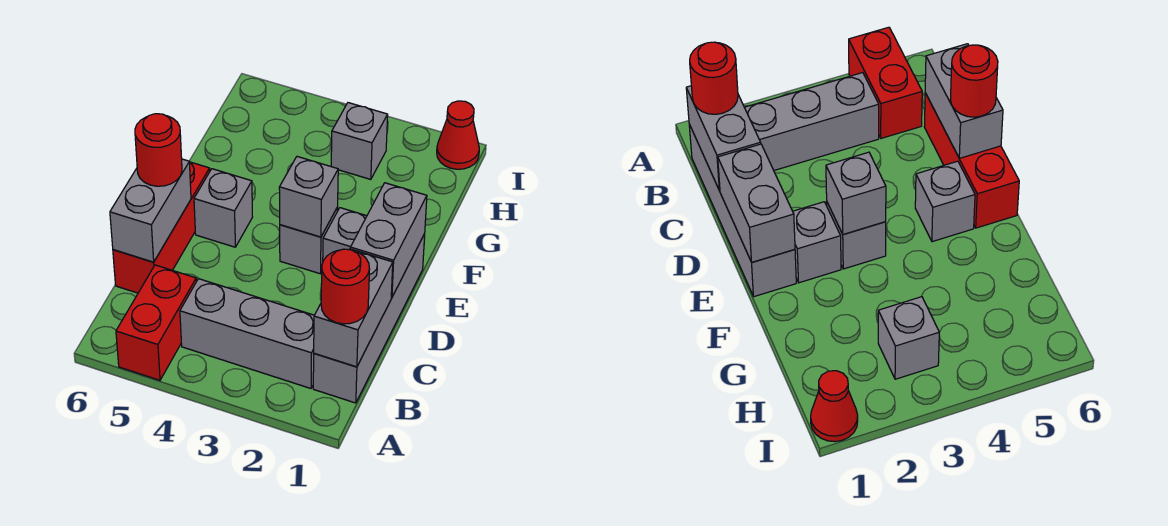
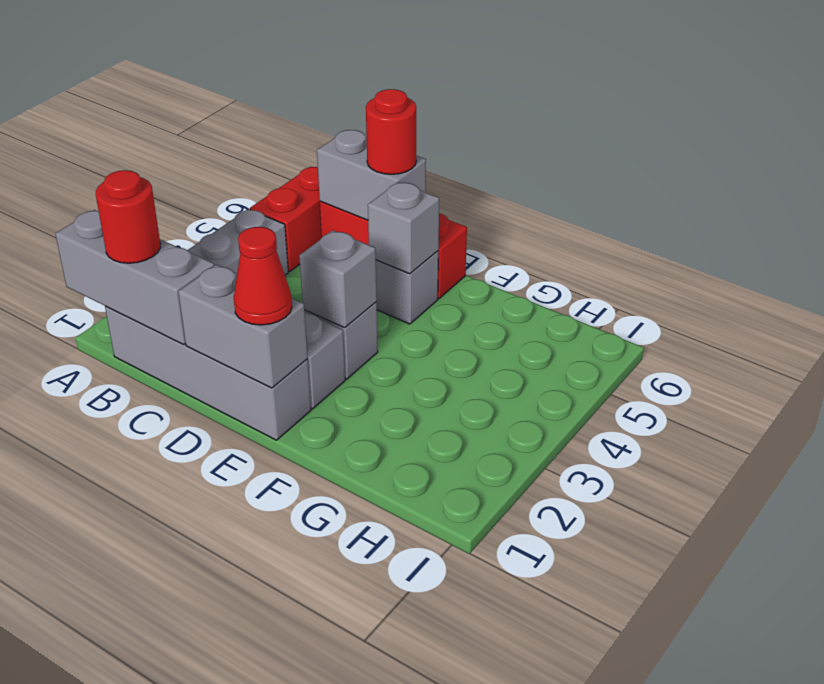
red brick A5:B5 level 1 -> red brick B5:B6 level 1
grey brick B1:C1 level 2 -> grey brick A1:C1 level 2
grey brick H3 level 1 -> grey brick E5 level 2
red cone I1 level 1 -> red cone E1 level 3

